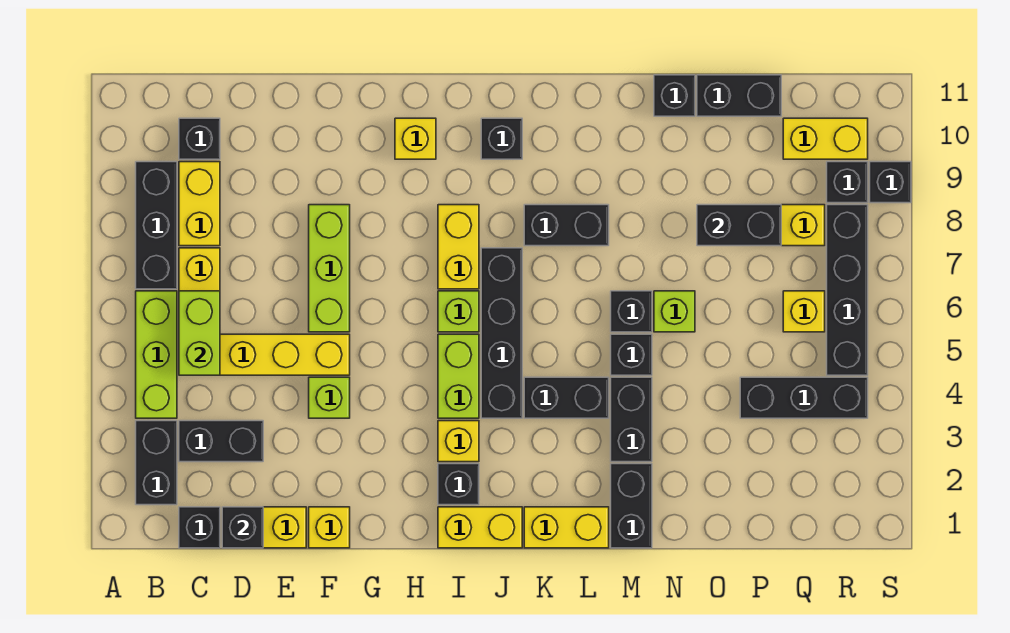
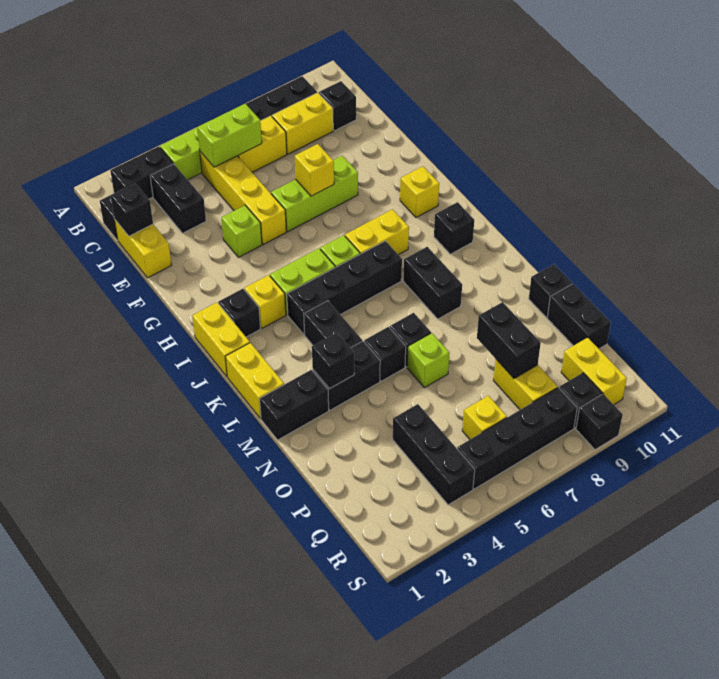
yellow brick F1 level 1 -> yellow brick F7 level 2
none -> black brick M3 level 2

